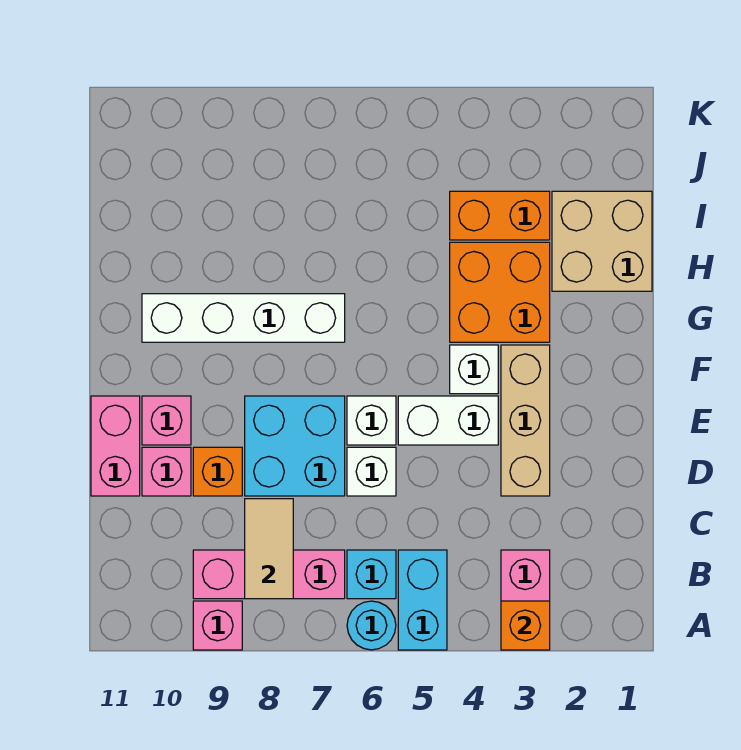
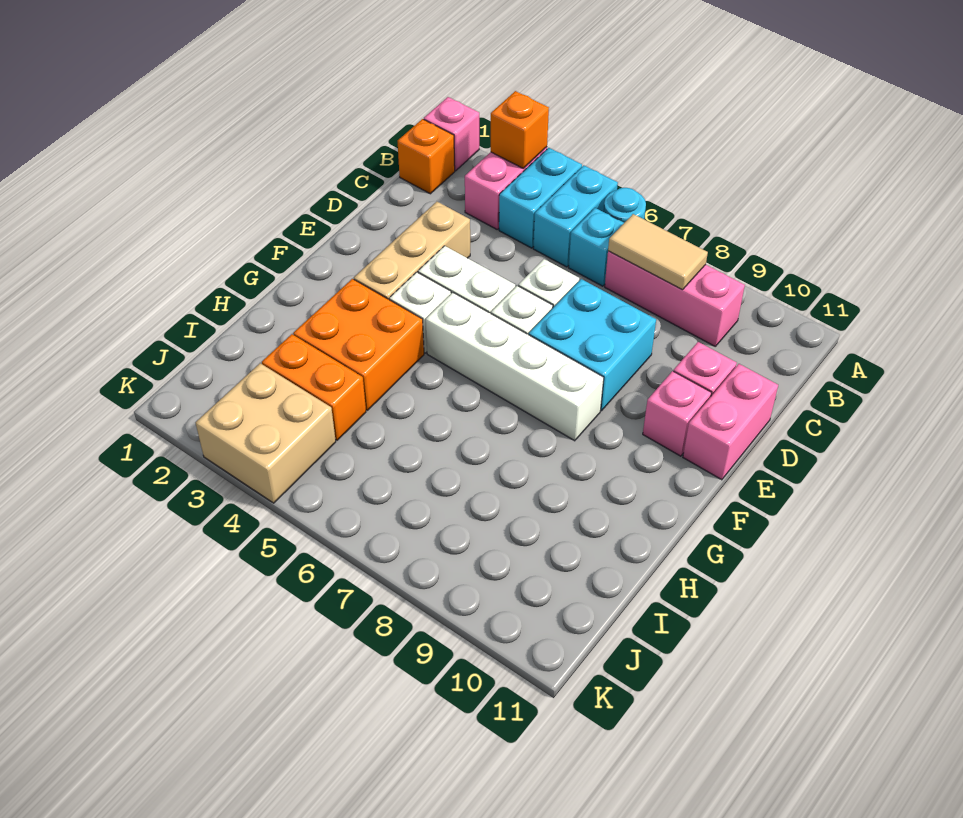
none -> cyan brick A4:B4 level 1
pink brick A9 level 1 -> pink brick A1 level 1
tan tile B8:C8 level 2 -> tan tile B7:B8 level 2
orange brick D9 level 1 -> orange brick B1 level 1
white brick G7:G10 level 1 -> white brick F5:F8 level 1
tan brick H1:I2 level 1 -> tan brick J3:K4 level 1

